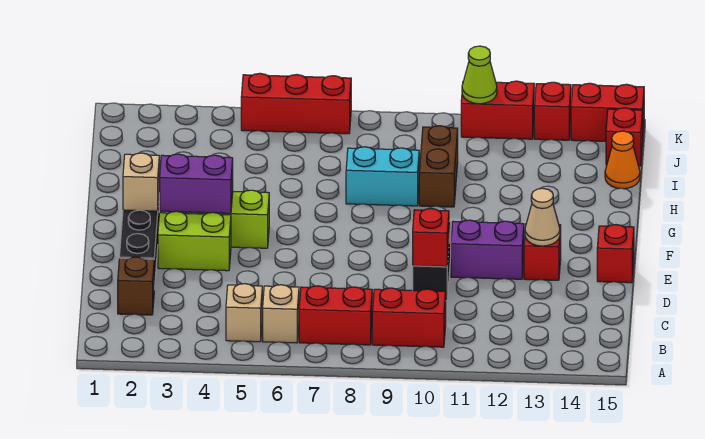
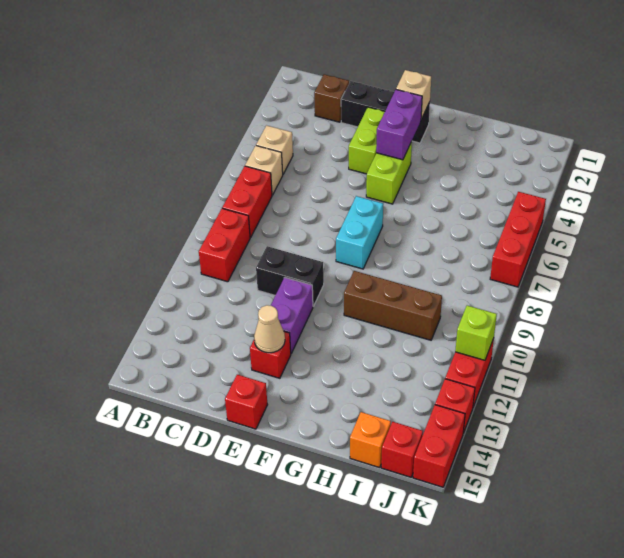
red brick D10 level 2 -> none
cyan brick H8:H9 level 1 -> cyan brick F7:F8 level 1
brown brick H10:I10 level 1 -> brown brick G10:I10 level 1
orange cone I15 level 1 -> orange brick I15 level 1
lime cone K11 level 2 -> lime brick K11 level 2

